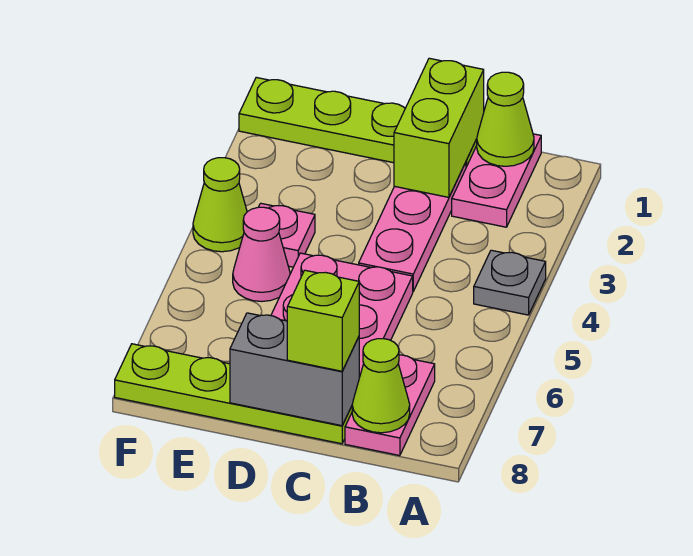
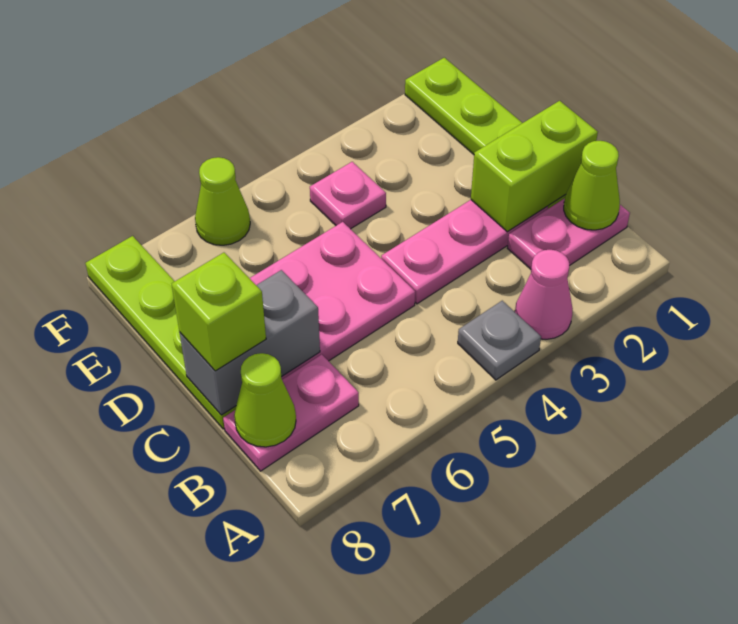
grey brick C8:D8 level 2 -> grey brick C7:C8 level 2
pink cone E5 level 1 -> pink cone A3 level 1
lime cone F4 level 1 -> lime cone F6 level 1

